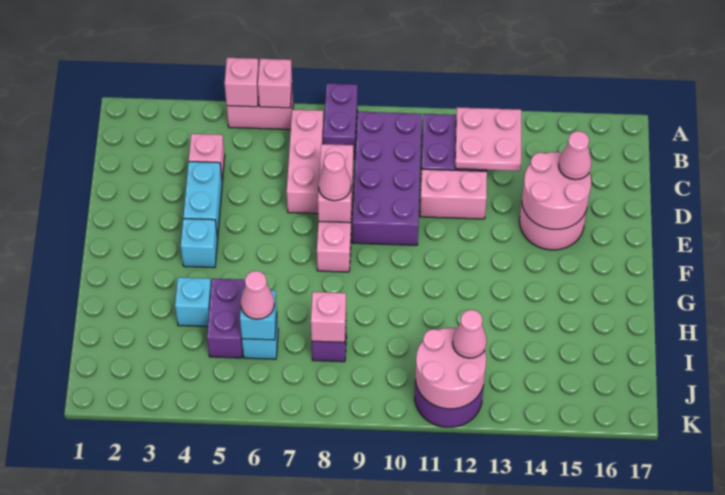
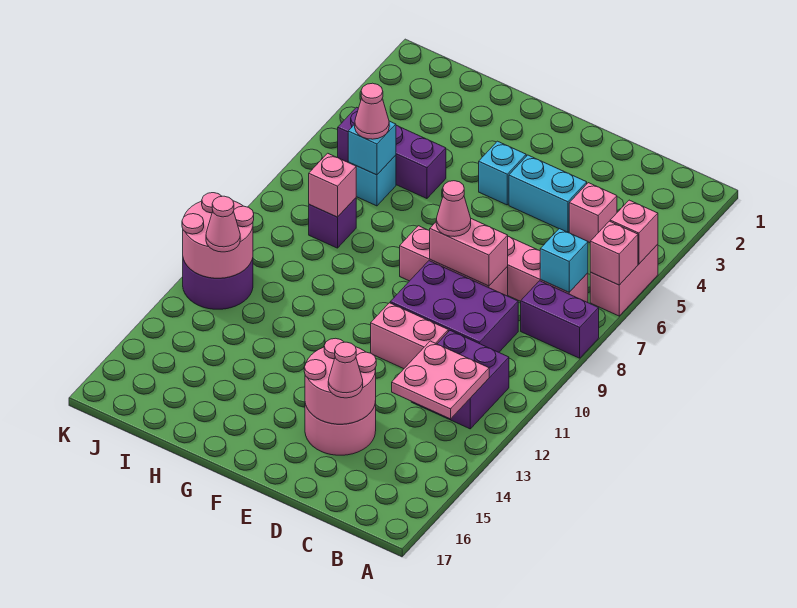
purple brick B9:E10 level 1 -> purple brick C9:E10 level 1
pink brick D11:D12 level 1 -> pink brick D11:E11 level 1
cyan brick H4 level 1 -> cyan brick B7 level 2
purple brick H5:I5 level 1 -> purple brick H5:J5 level 1

